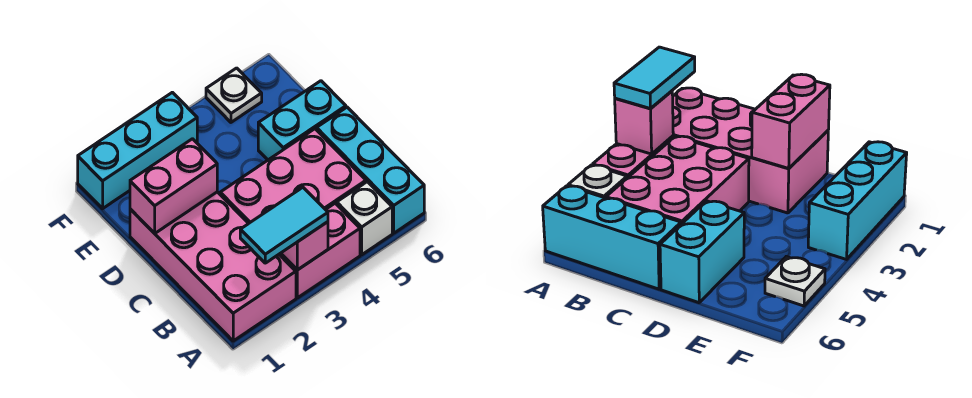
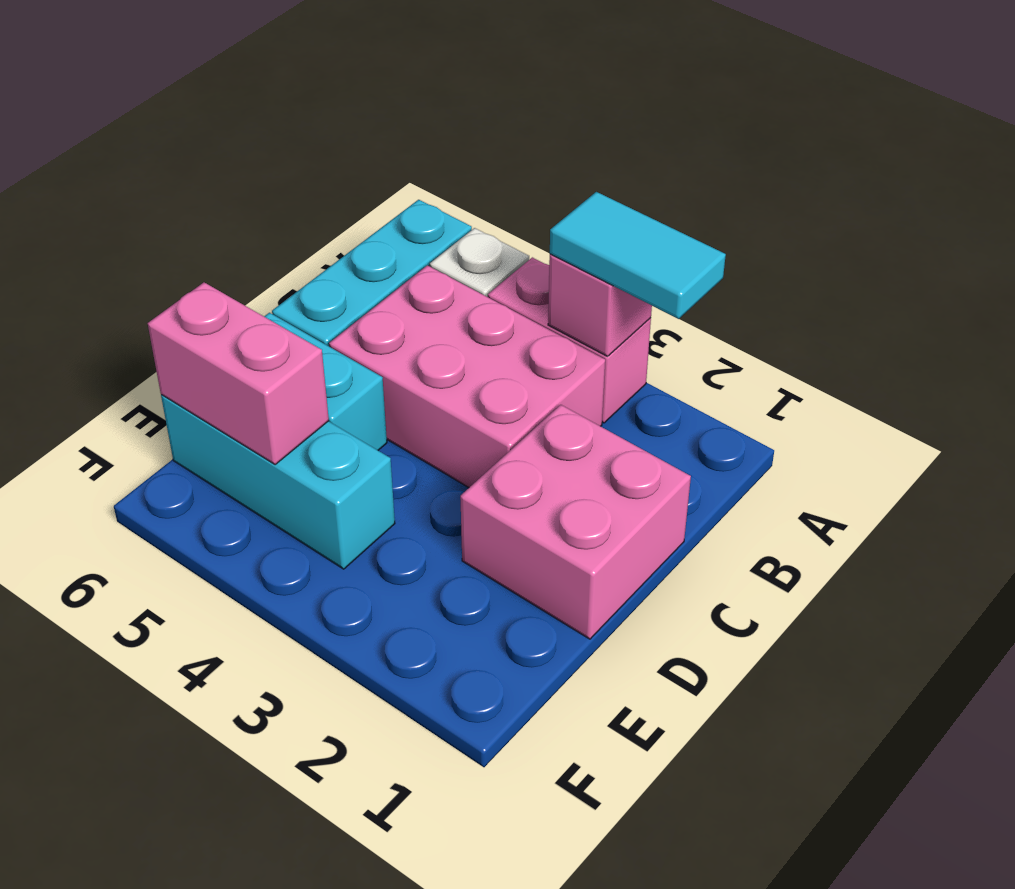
pink brick A1:D2 level 1 -> pink brick C1:D2 level 1
pink brick D1:D2 level 2 -> pink brick E5:E6 level 2
cyan brick F1:F3 level 1 -> cyan brick E4:E6 level 1
white plate F5 level 1 -> none

